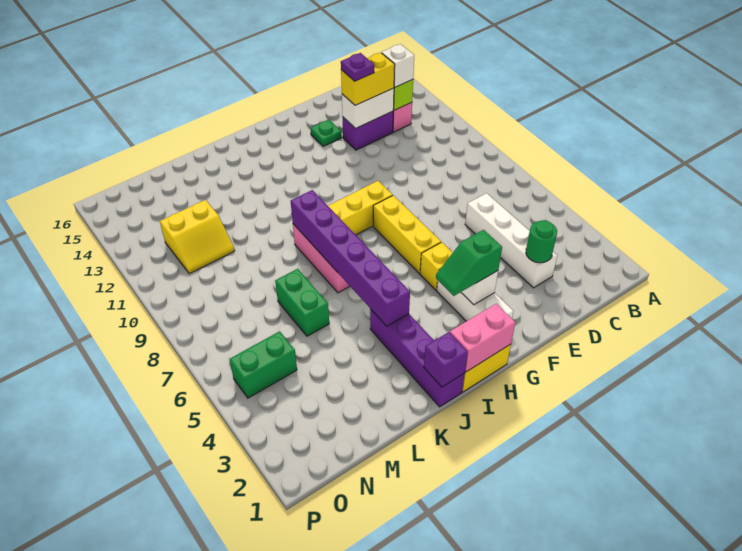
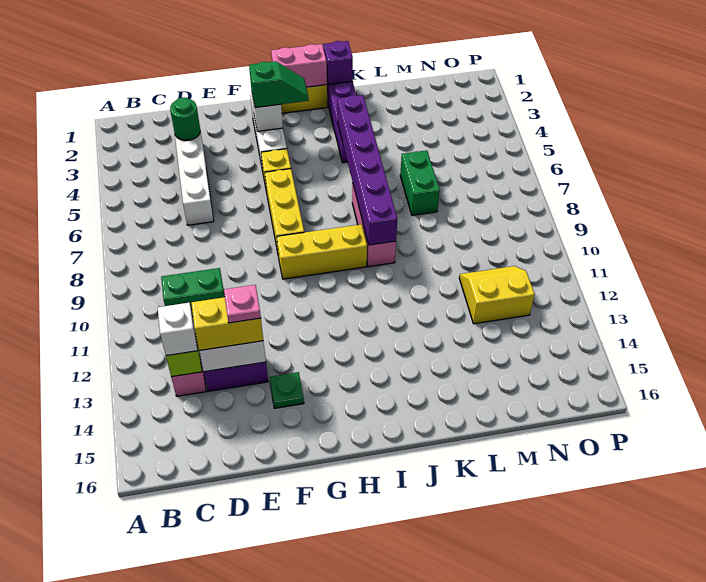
purple plate E13 level 4 -> pink plate E13 level 4
green brick N5:O5 level 1 -> green brick C10:D10 level 1

